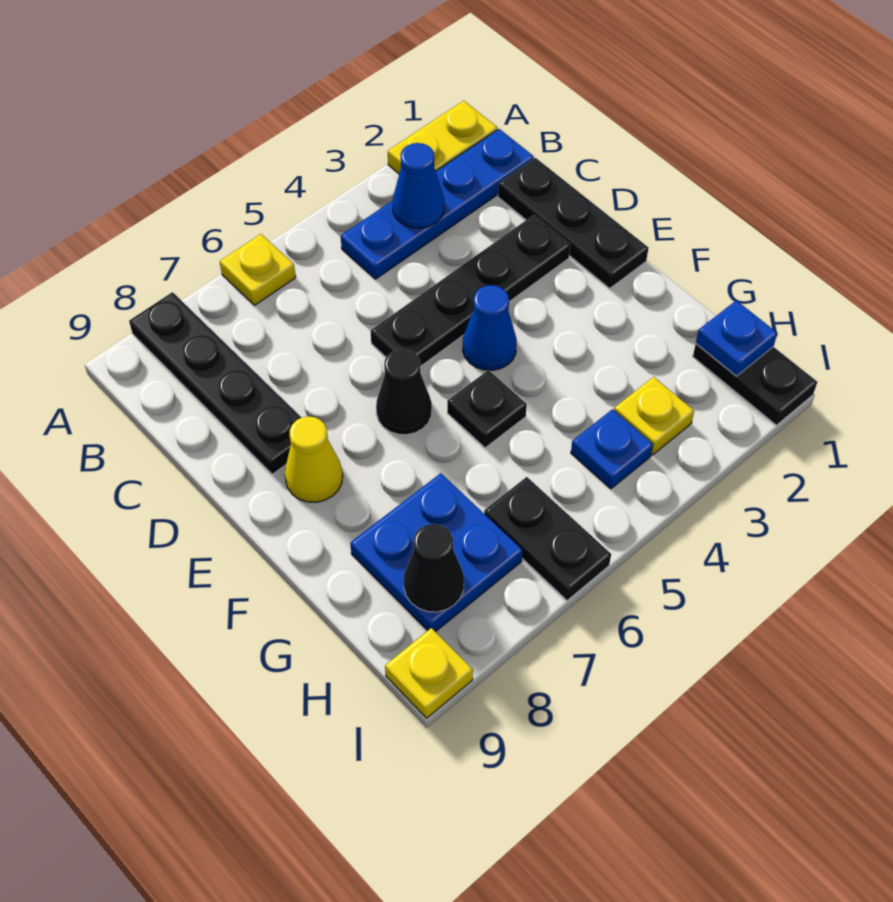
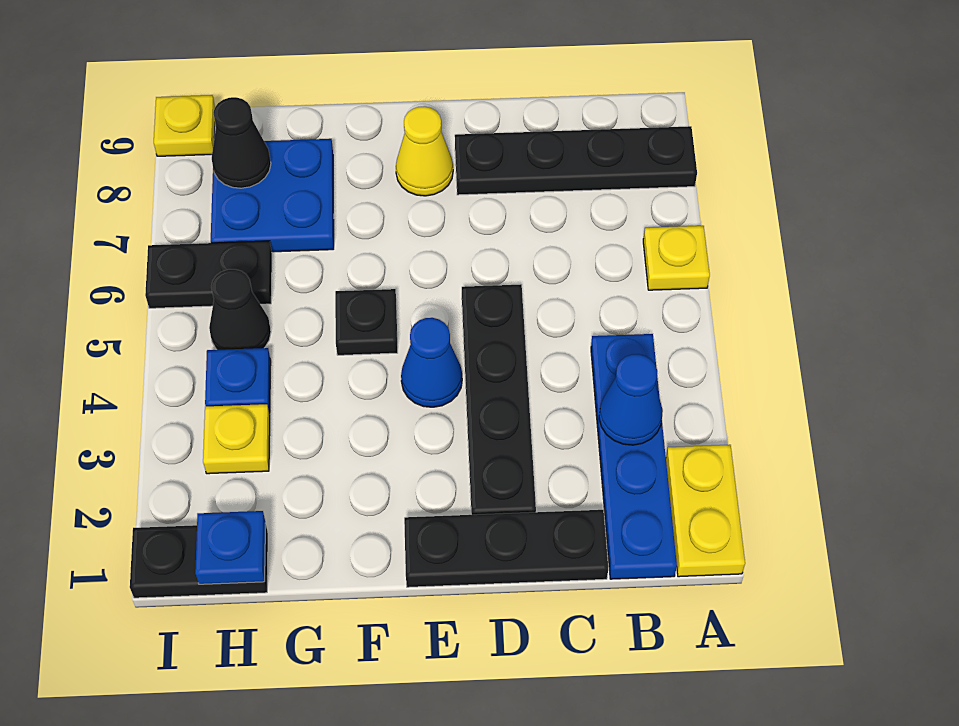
black cone E6 level 1 -> black cone H5 level 1

